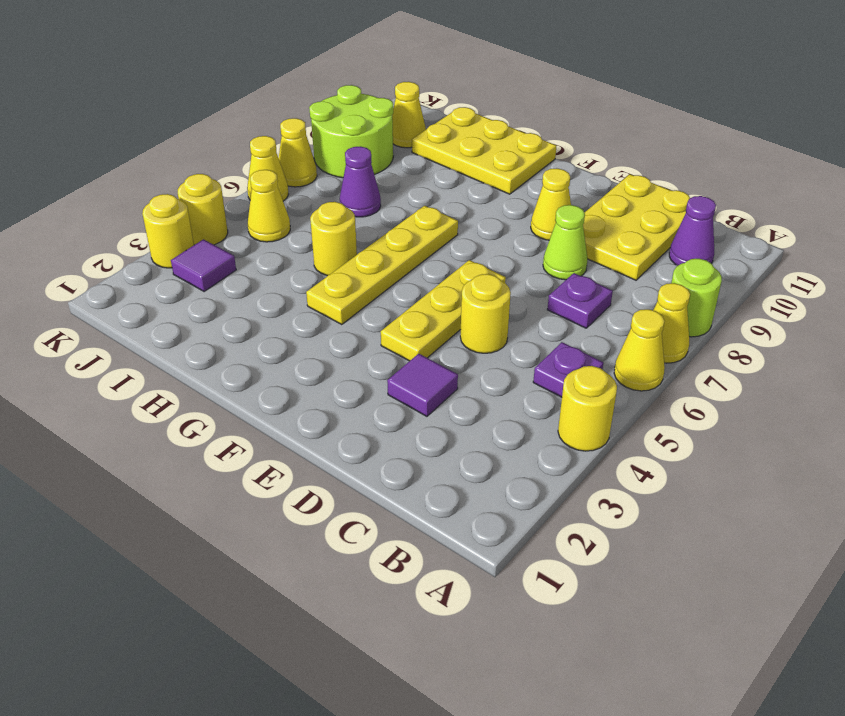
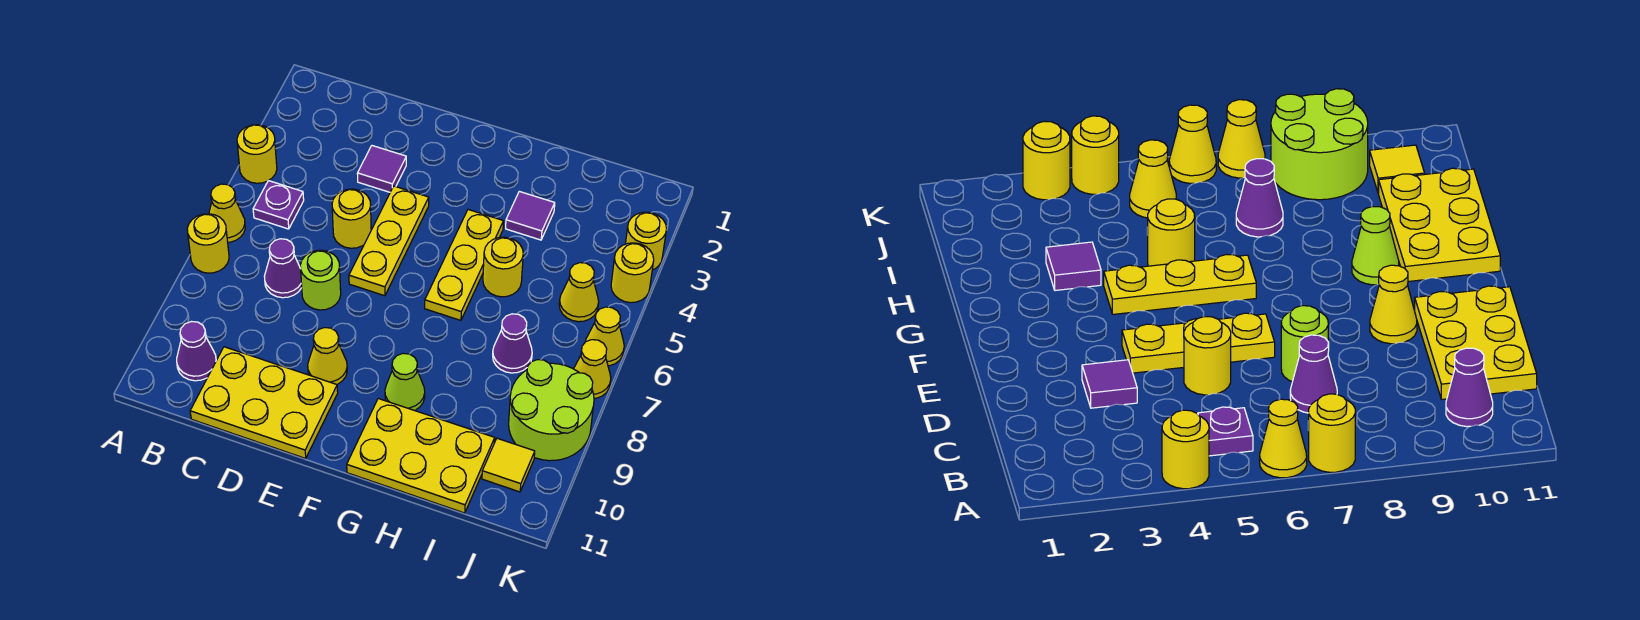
yellow cone A7 level 1 -> yellow round brick A7 level 1
lime round brick A8 level 1 -> lime round brick D7 level 1
purple plate C7 level 1 -> purple cone C7 level 1
yellow plate C9:D11 level 1 -> yellow plate C10:E11 level 1
lime cone D8 level 1 -> lime cone G9 level 1
yellow plate G4:G7 level 1 -> yellow plate G4:G6 level 1
purple tile J3 level 1 -> purple tile H3 level 1
yellow cone J10 level 1 -> yellow tile J10 level 1

